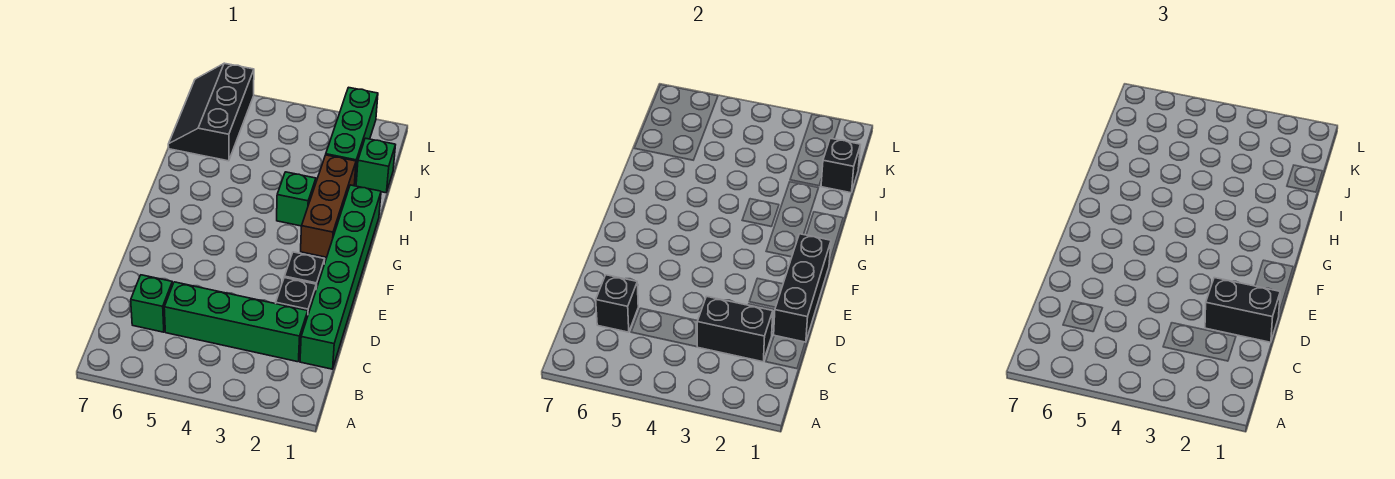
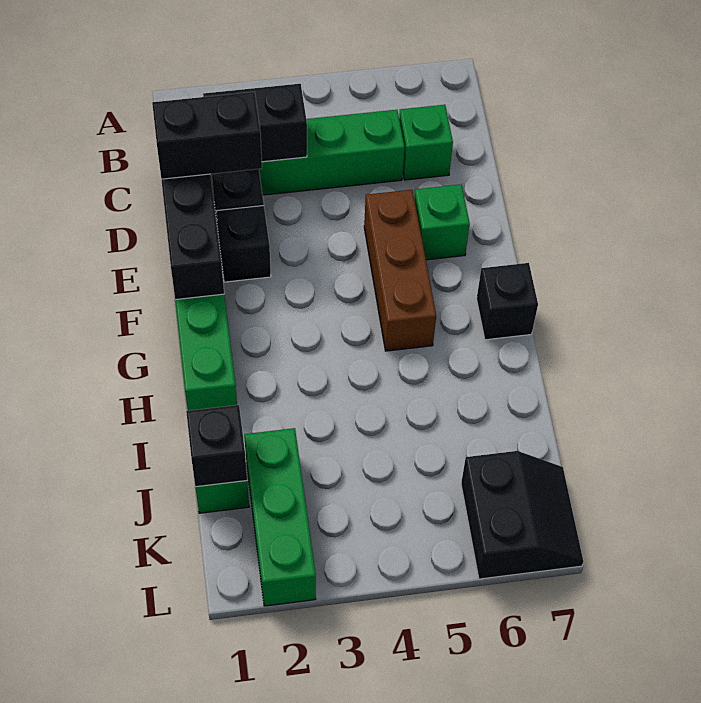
black brick C6 level 2 -> black brick G7 level 1
brown brick G2:I2 level 1 -> brown brick E5:G5 level 1
green brick H3 level 1 -> green brick E6 level 1
black slope J6:L7 level 1 top 6 -> black slope K6:L7 level 1 top 6

